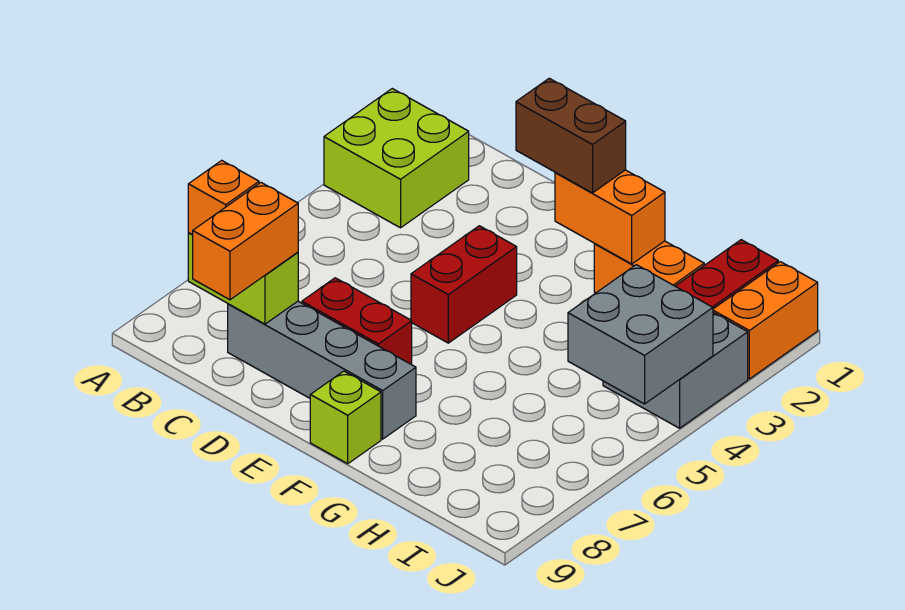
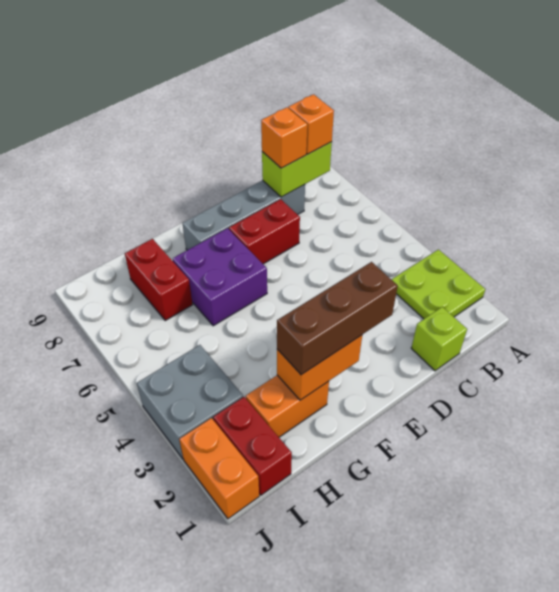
lime brick A2:B3 level 1 -> lime plate A2:B3 level 1
orange brick C8:C9 level 3 -> orange brick C8 level 3
brown brick E2:F2 level 3 -> brown brick E2:G2 level 3
red brick E4:E5 level 1 -> red brick H7:H8 level 1
none -> purple brick F6:G7 level 1
lime brick F9 level 1 -> lime brick C1 level 1
grey brick I4:J5 level 2 -> none

